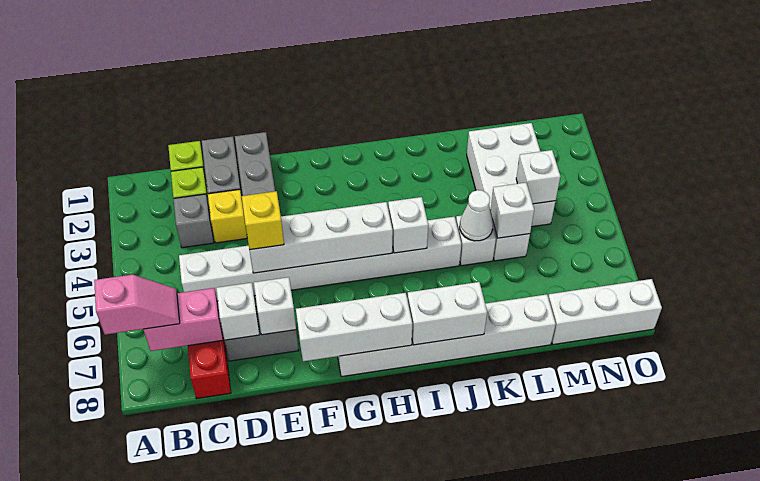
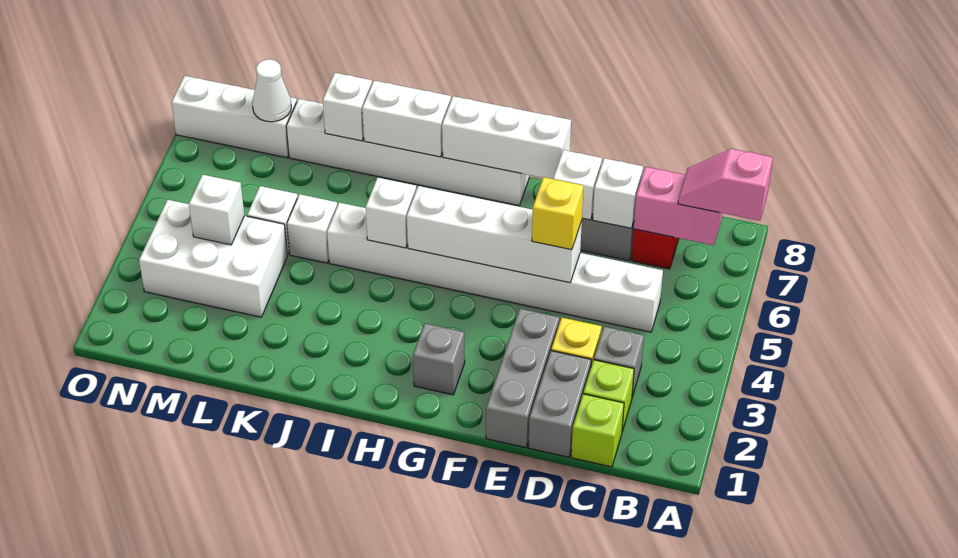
none -> grey brick G2 level 1
white cone K5 level 2 -> white cone M8 level 2
white brick L2:M4 level 1 -> white brick L3:N4 level 1
white brick L5 level 2 -> white brick K8 level 2

